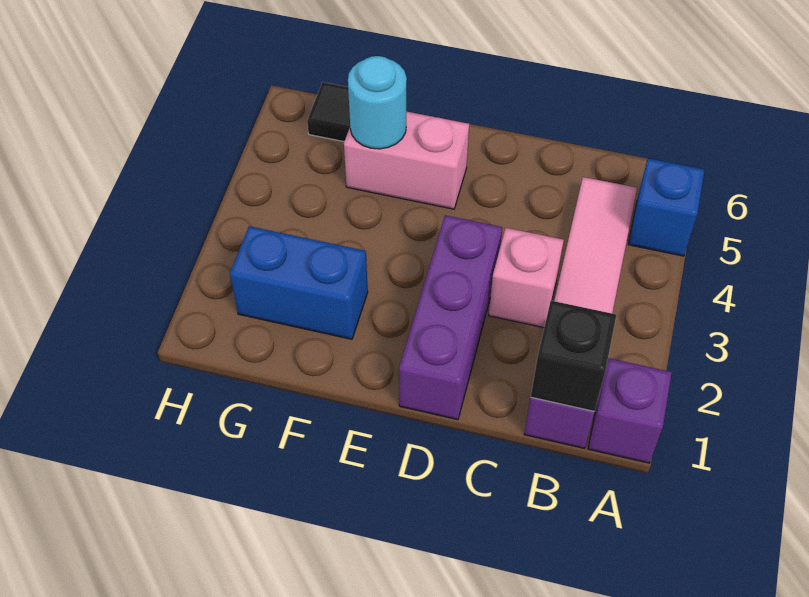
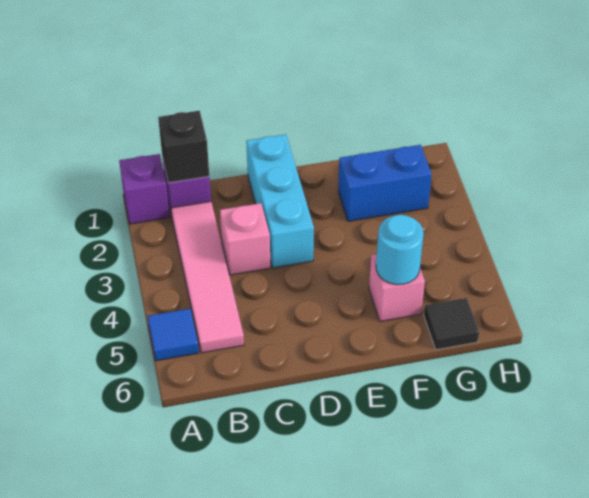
blue brick A5 level 1 -> blue tile A5 level 1
purple brick D1:D3 level 1 -> cyan brick D1:D3 level 1
pink brick E5:F5 level 1 -> pink brick F5 level 1

